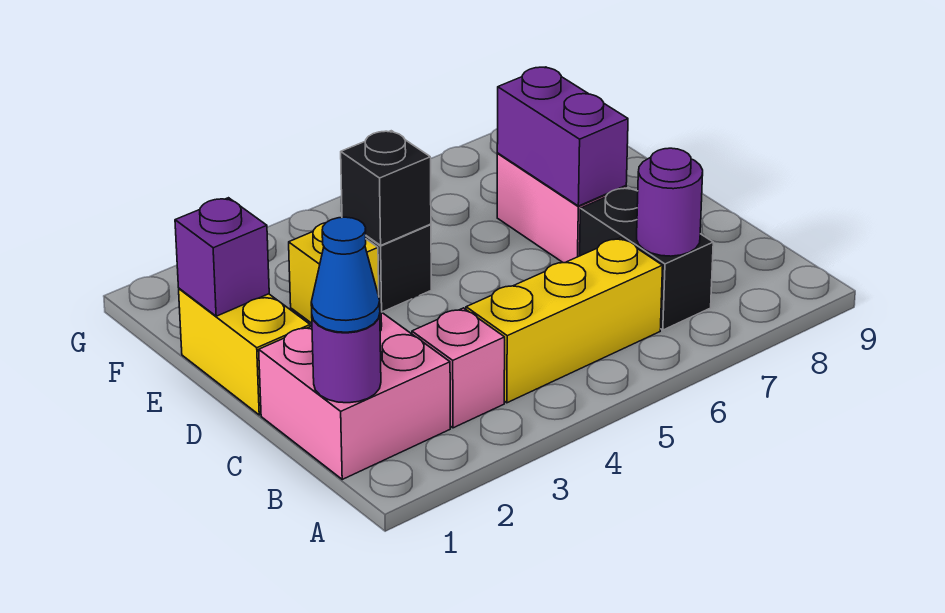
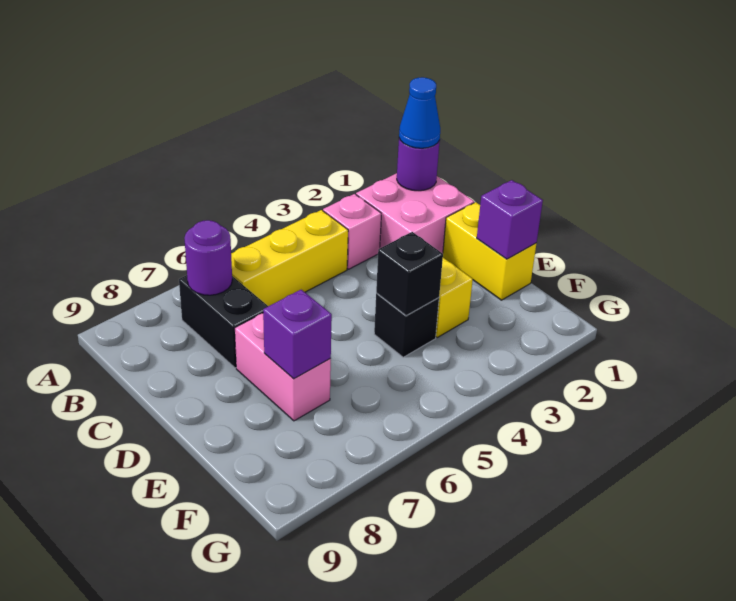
purple brick D7:E7 level 2 -> purple brick E7 level 2

